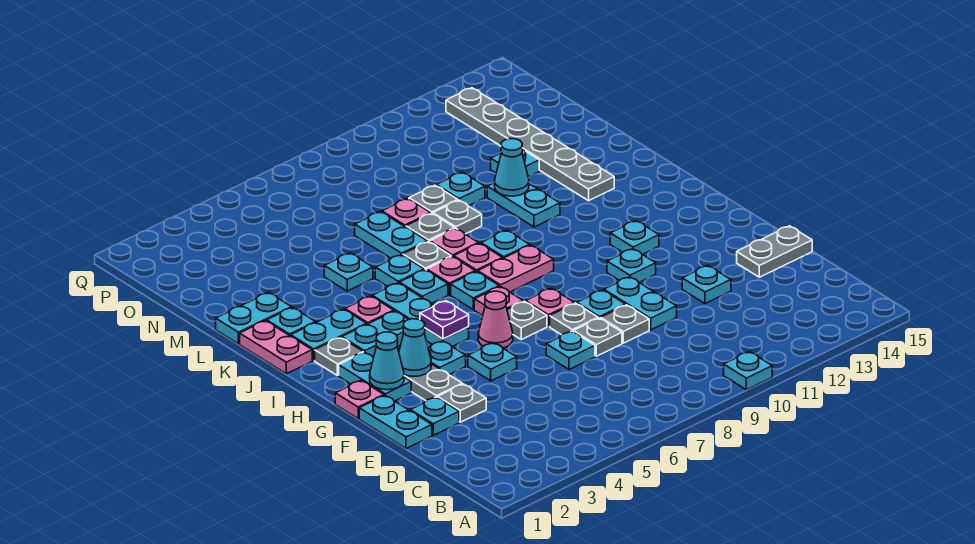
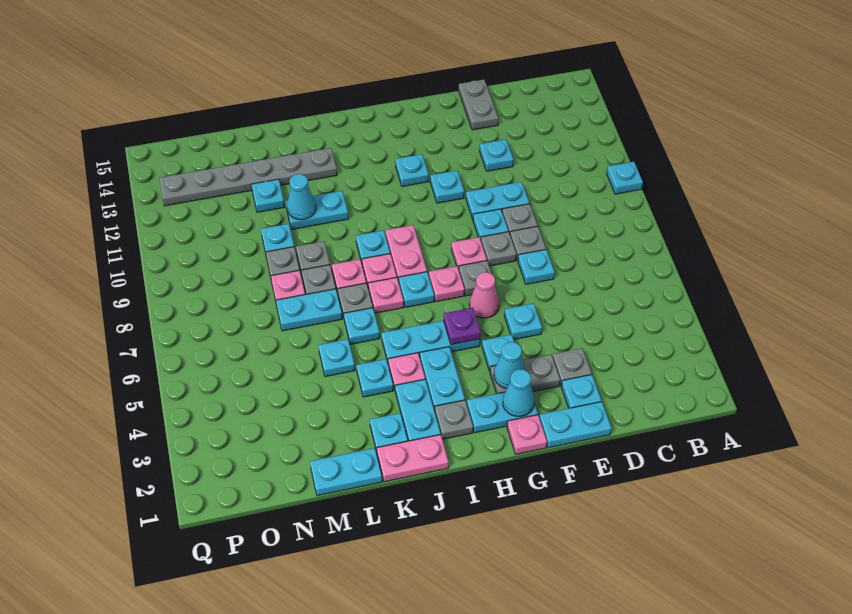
cyan plate J6 level 1 -> cyan plate K4 level 1
cyan plate L1:L2 level 1 -> cyan plate L1:M1 level 1

